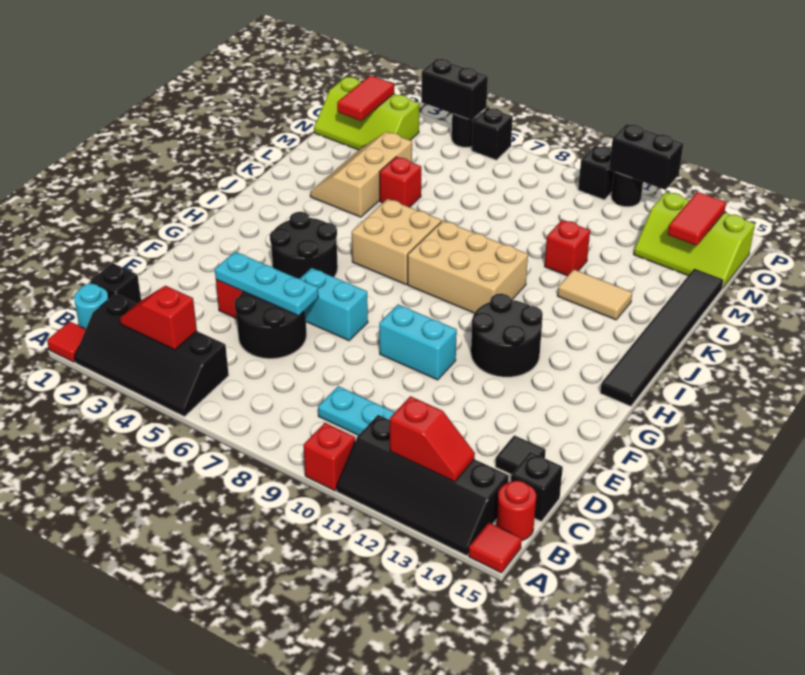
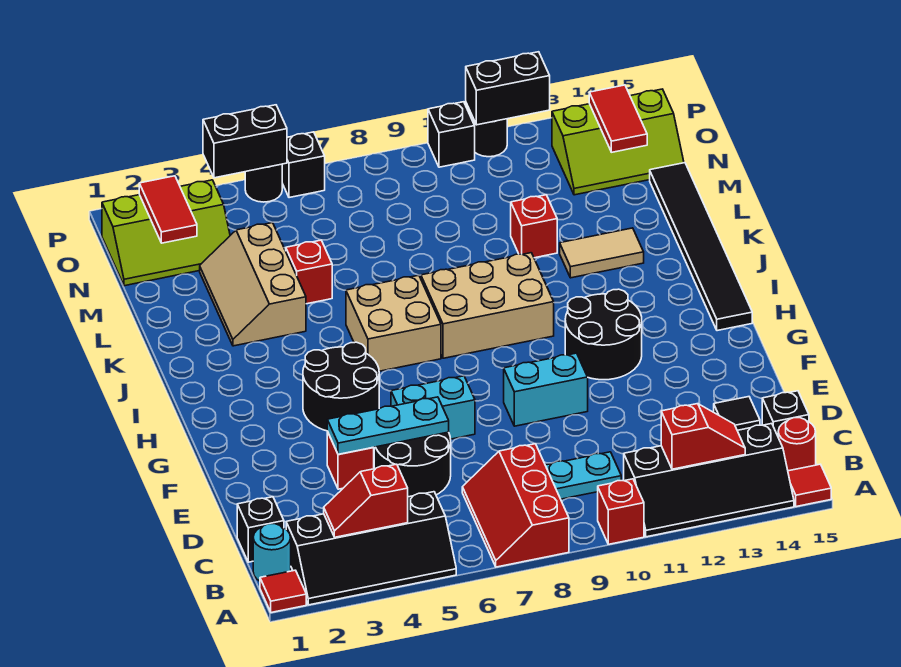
none -> red slope A7:C8 level 1 top 8

